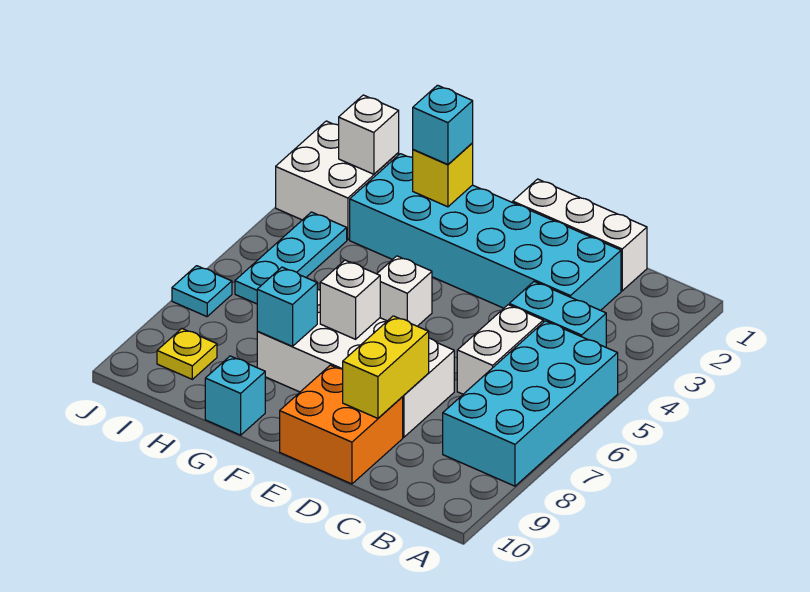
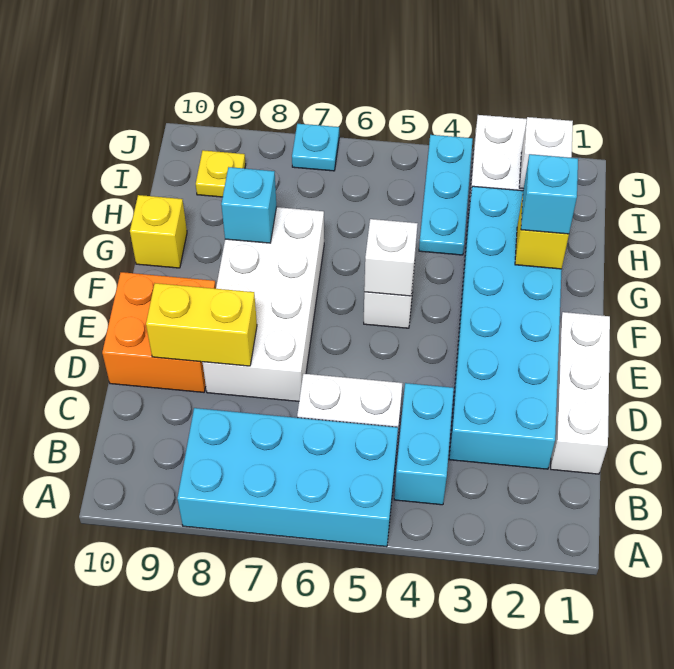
white brick F7 level 2 -> white brick F5 level 2
cyan brick G10 level 1 -> yellow brick G10 level 1
cyan plate I4:I6 level 1 -> cyan plate H4:J4 level 1

